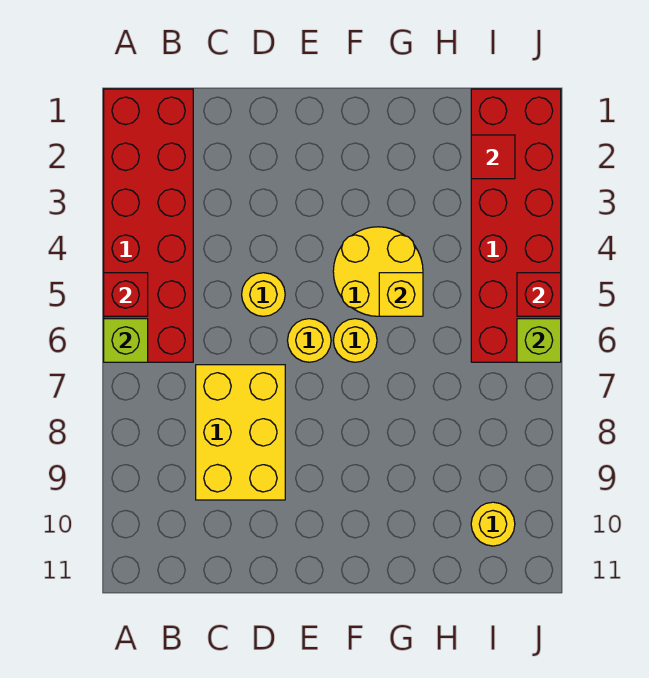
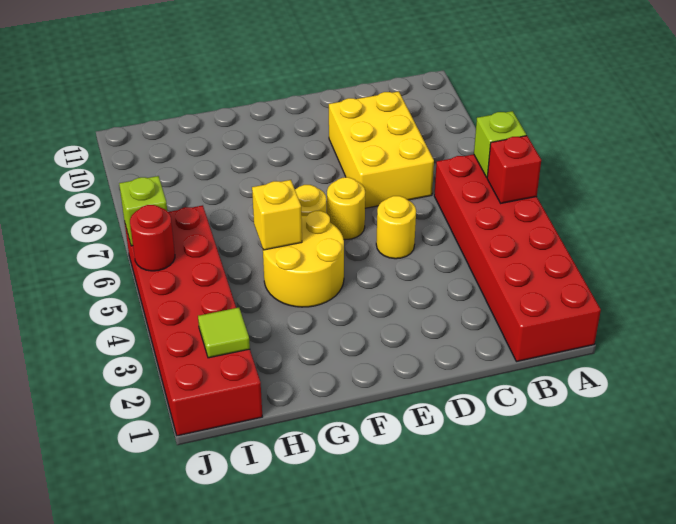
red tile I2 level 2 -> lime tile I2 level 2
yellow round brick I10 level 1 -> none
red brick J5 level 2 -> red round brick J5 level 2

